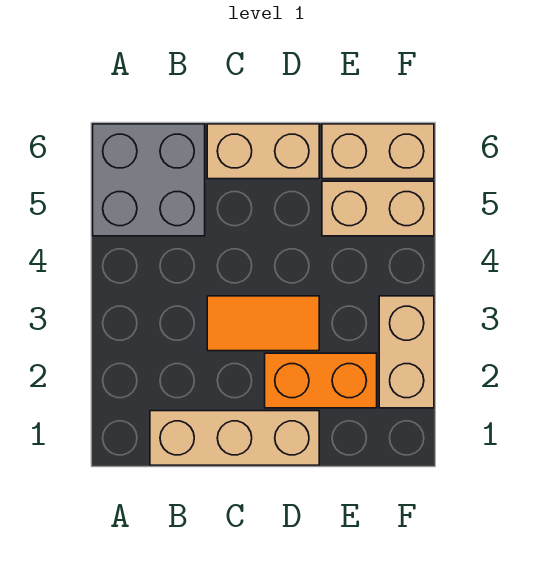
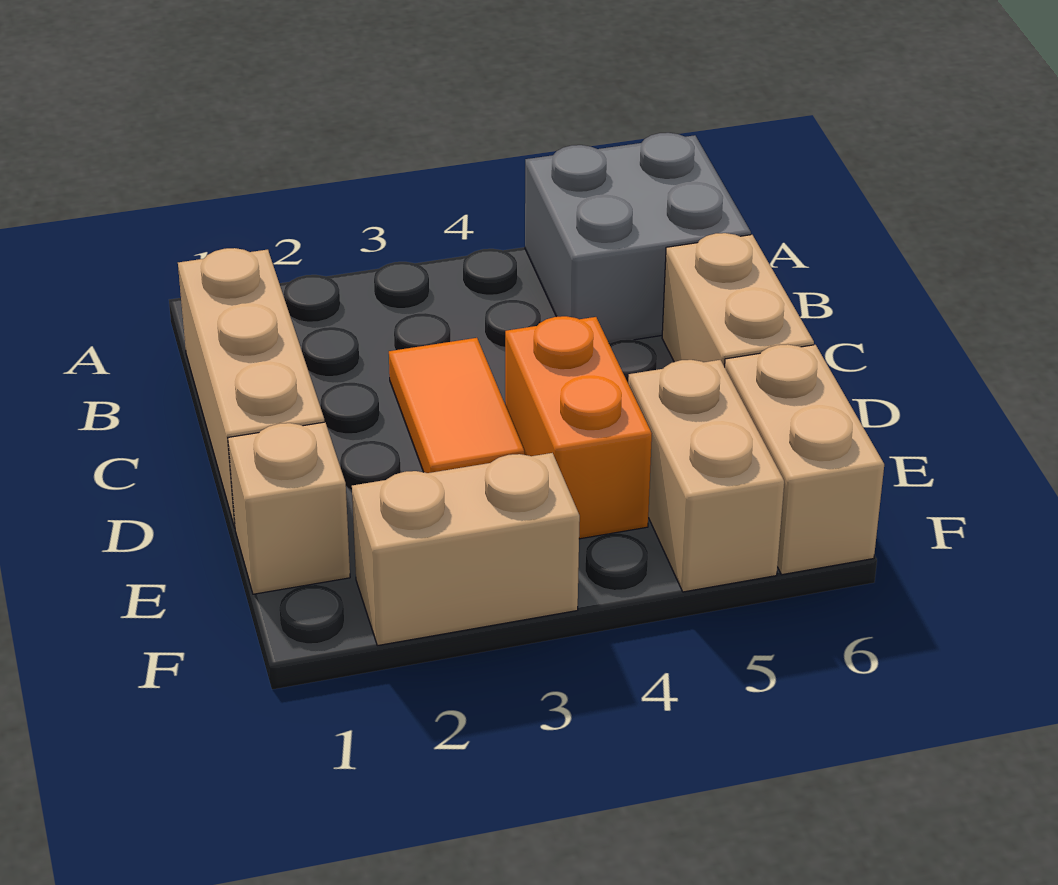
orange brick D2:E2 level 1 -> orange brick D4:E4 level 1
none -> tan brick E1 level 1

